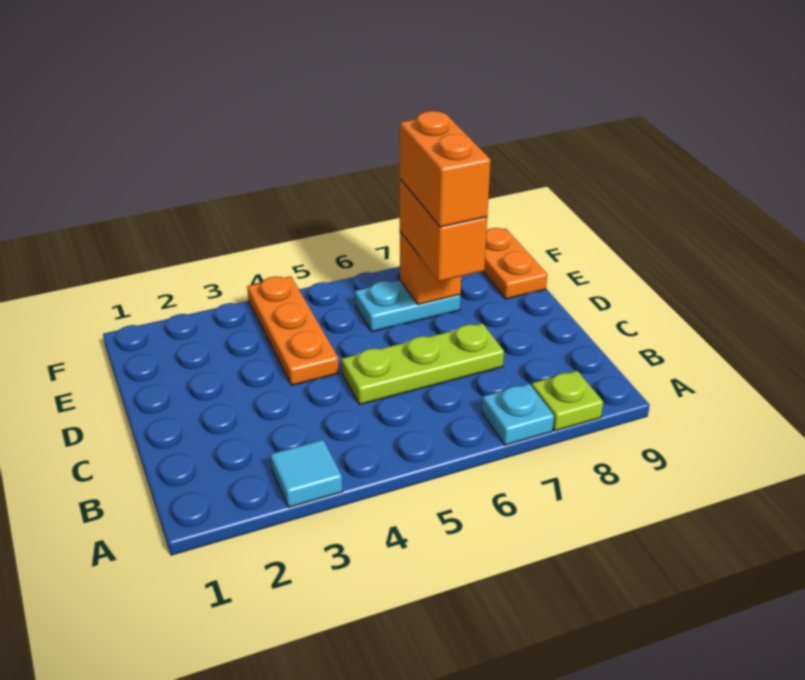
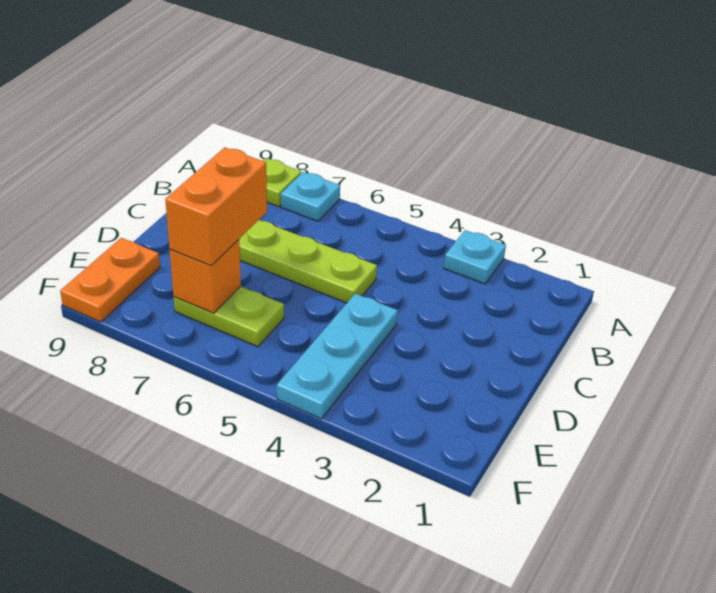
cyan tile A3 level 1 -> cyan plate A3 level 1
orange plate D4:F4 level 1 -> cyan plate D4:F4 level 1
orange brick D7:E7 level 4 -> none
cyan plate E6:E7 level 1 -> lime plate E6:E7 level 1

